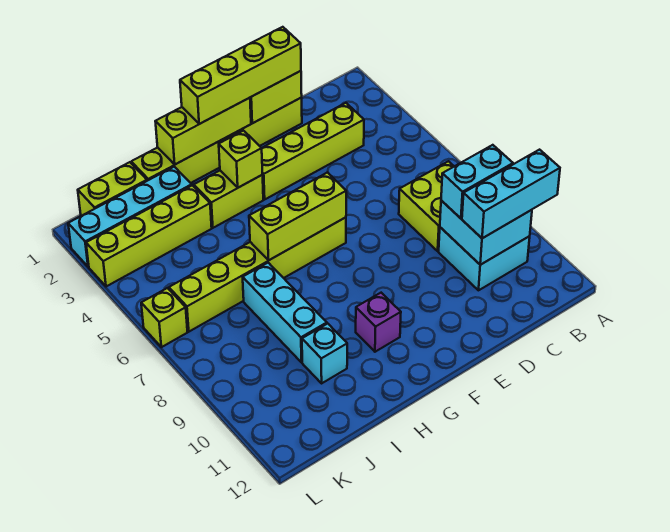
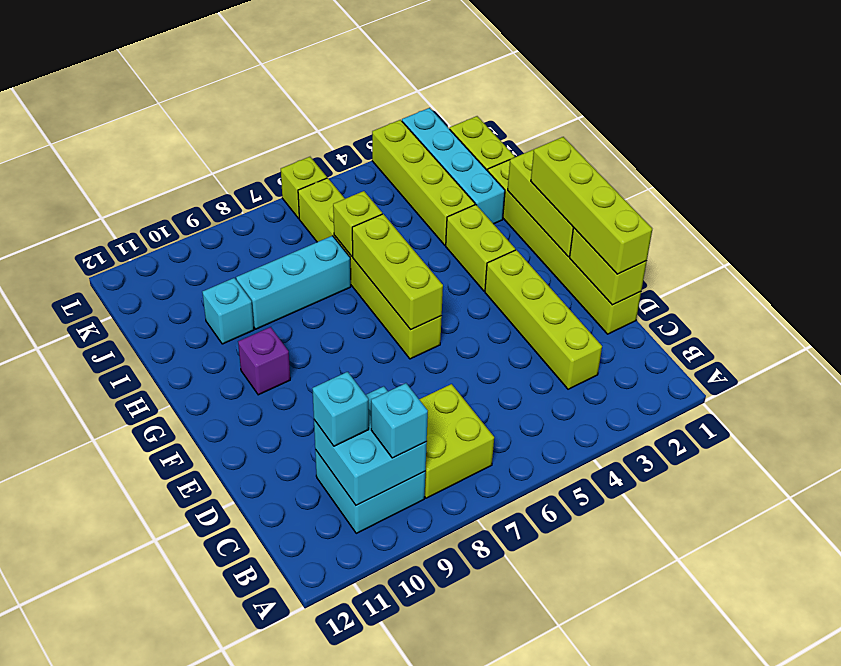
cyan brick A10:C10 level 3 -> cyan brick C10 level 3
cyan brick B9:C9 level 3 -> cyan brick B9 level 3
lime brick G3 level 2 -> lime brick I6 level 2

